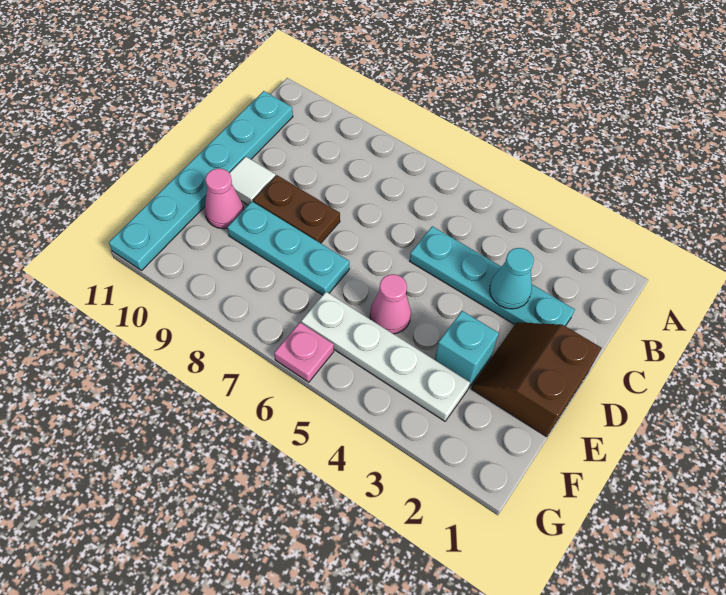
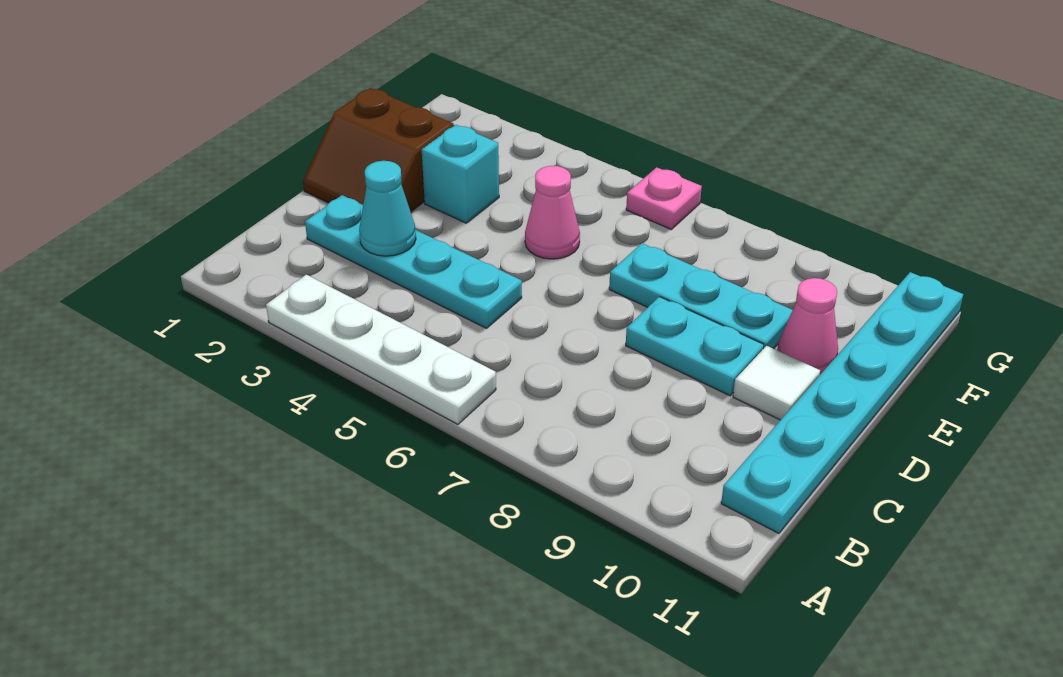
brown slope D1:E2 level 1 top 1 -> brown slope D1:E2 level 1 top E
brown plate D8:D9 level 1 -> cyan plate D8:D9 level 1
white plate F3:F6 level 1 -> white plate A3:A6 level 1

